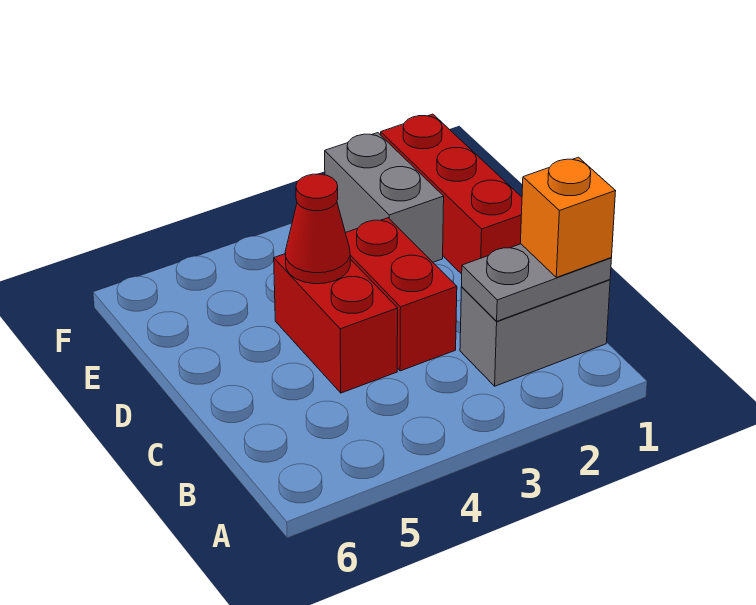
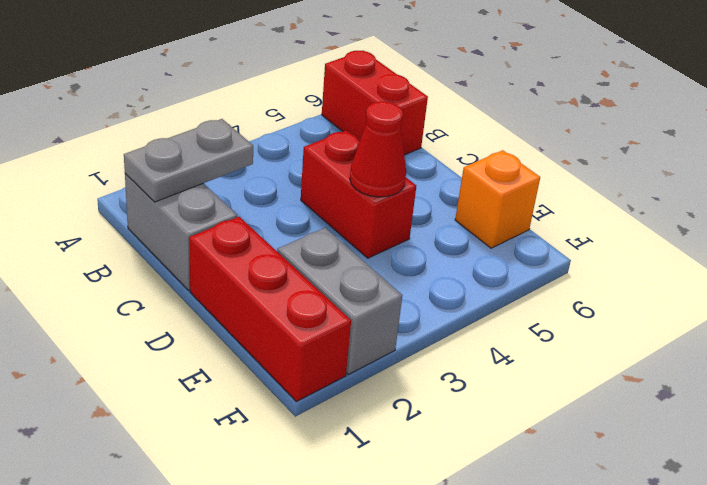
grey brick B1:B2 level 1 -> grey brick B1:C1 level 1
orange brick B1 level 3 -> orange brick E6 level 1
red brick C3:D3 level 1 -> red brick A6:B6 level 1

